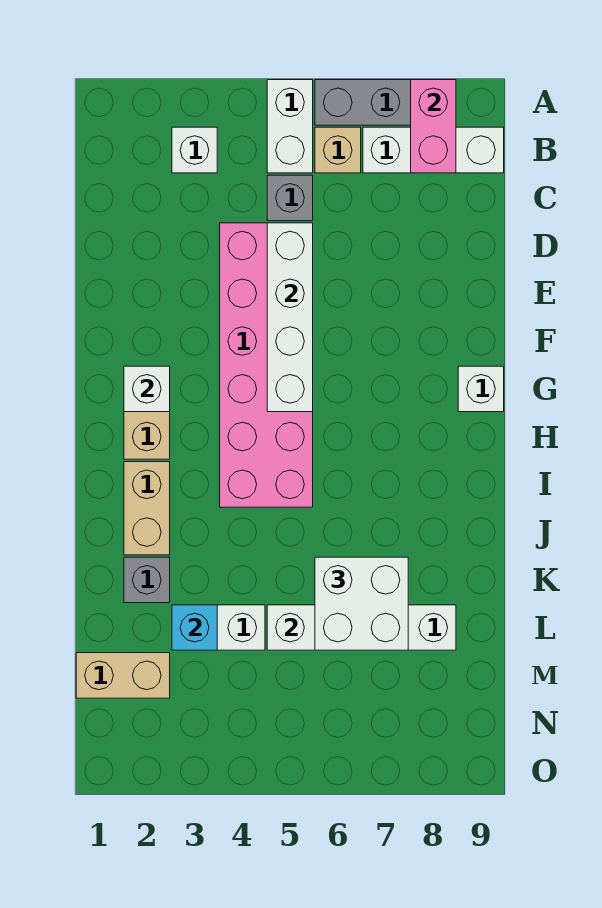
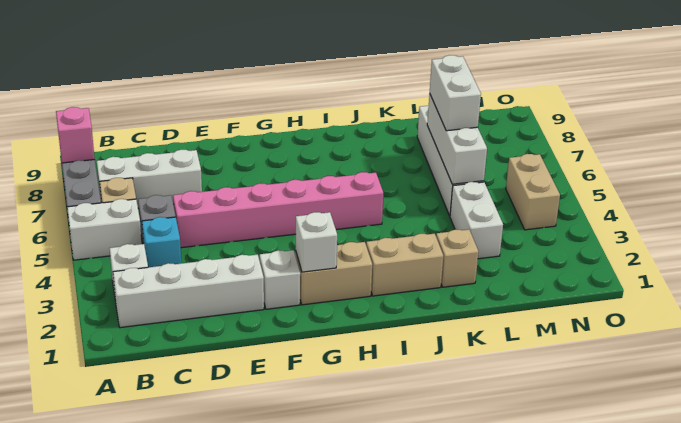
pink brick A8:B8 level 2 -> pink brick A8 level 2
white brick B7:B9 level 1 -> white brick B7:D7 level 1
pink brick D4:I5 level 1 -> pink brick D5:I5 level 1
white brick D5:G5 level 2 -> white brick B2:E2 level 1
white brick G9 level 1 -> white brick F2 level 1
grey brick K2 level 1 -> tan brick K2 level 1
white brick K6:L7 level 3 -> white brick L6:L7 level 3
cyan brick L3 level 2 -> cyan brick C4 level 1
tan brick M1:M2 level 1 -> tan brick N4:N5 level 1

